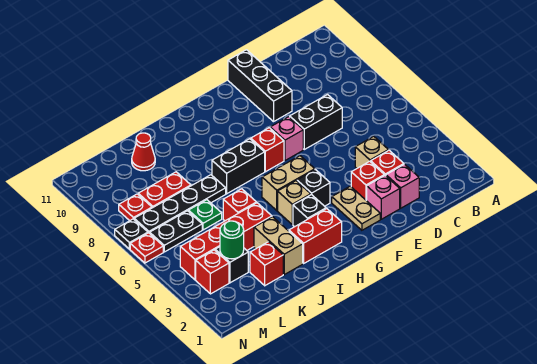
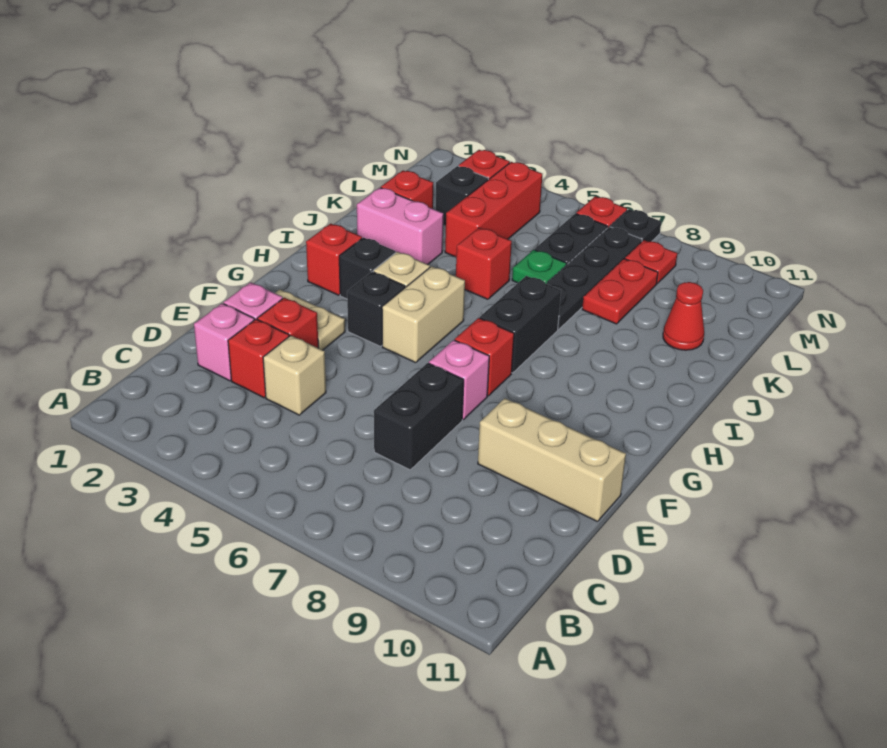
black brick E9:E11 level 1 -> tan brick E9:E11 level 1
red brick H2:I2 level 1 -> red brick H2 level 1
tan brick J2:J3 level 1 -> pink brick J2:J3 level 1
red brick J4:M4 level 1 -> red brick K4:M4 level 1
green round brick L3 level 2 -> none

